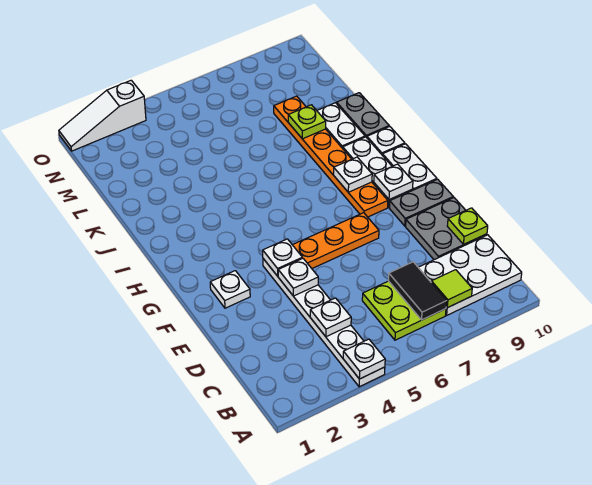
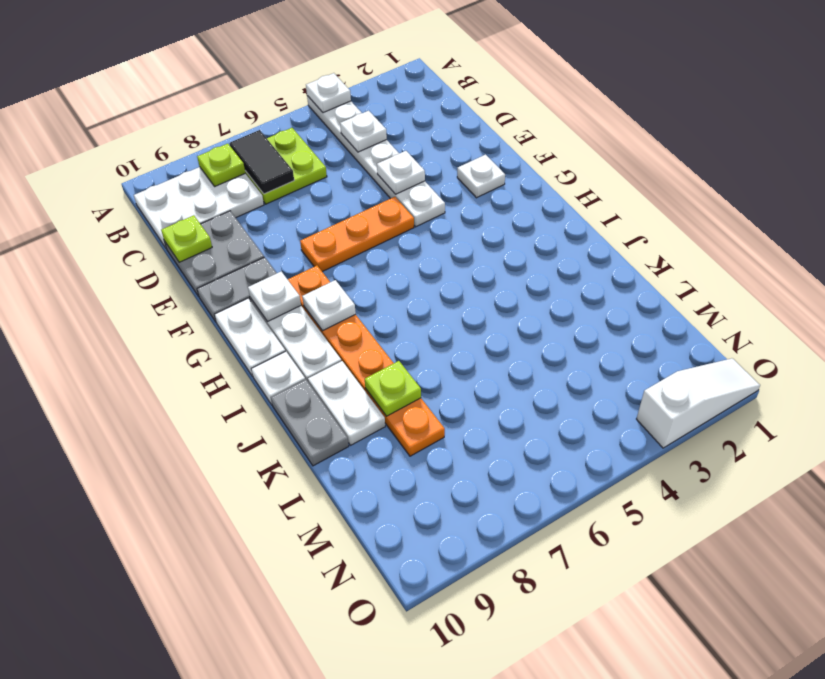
lime tile B8 level 2 -> lime plate B8 level 2
white plate F4 level 2 -> none

